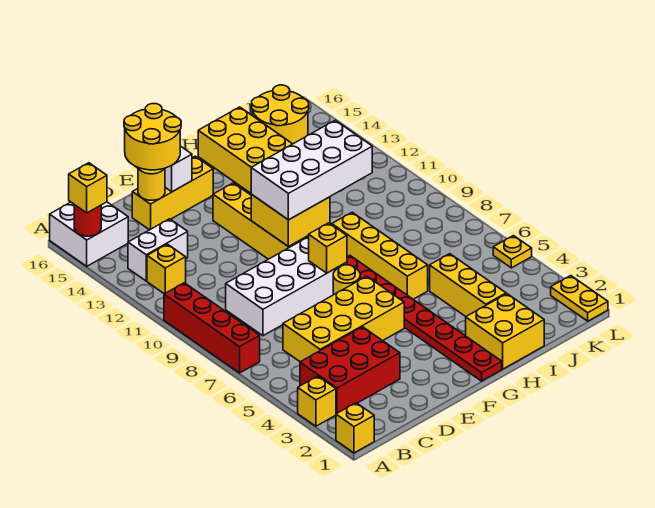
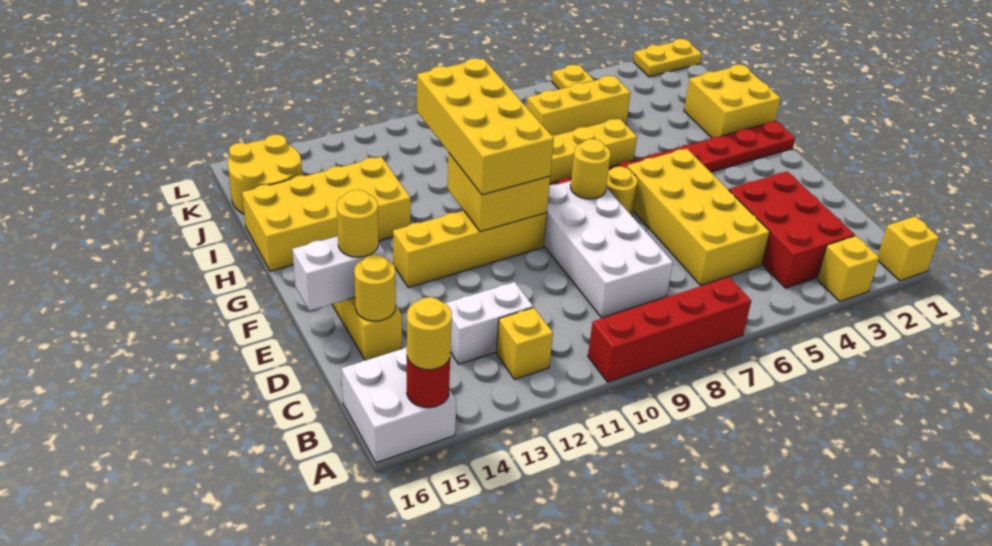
yellow brick A15 level 3 -> yellow round brick A15 level 3
white brick B13:C13 level 1 -> white brick C12:C13 level 1
yellow round brick D15:E16 level 3 -> yellow round brick E15 level 3
yellow brick F8 level 2 -> yellow round brick F8 level 2
white brick F10:I11 level 3 -> yellow brick F10:I11 level 3
yellow brick I3:I5 level 1 -> yellow brick J5:J7 level 1

